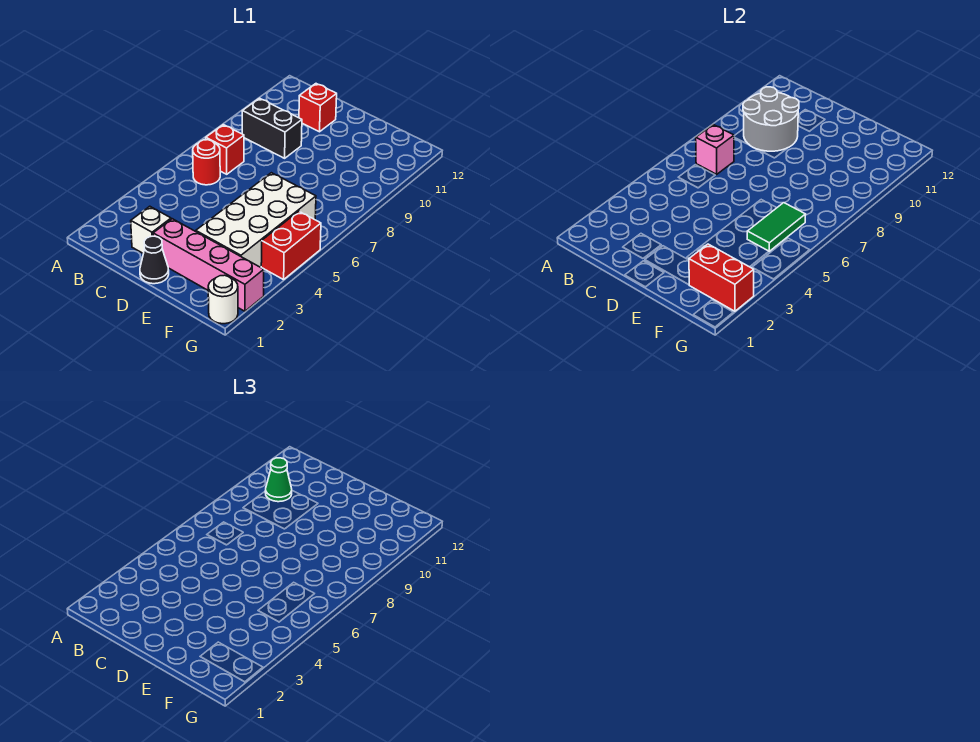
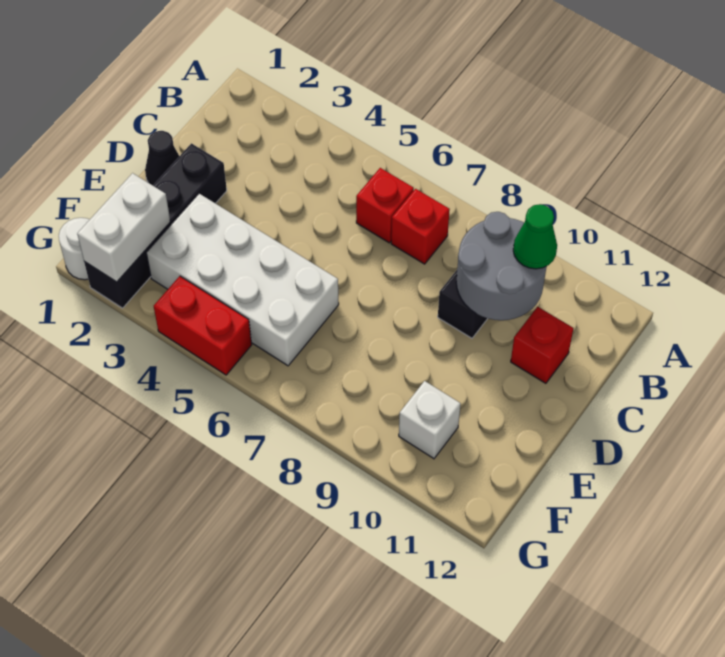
red round brick B6 level 1 -> red brick B6 level 1
pink brick B7 level 2 -> none
white brick C2 level 1 -> white brick F10 level 1
pink brick D2:G2 level 1 -> black brick D2:G2 level 1
red brick F2:G2 level 2 -> white brick F2:G2 level 2
green tile F5:F6 level 2 -> none

